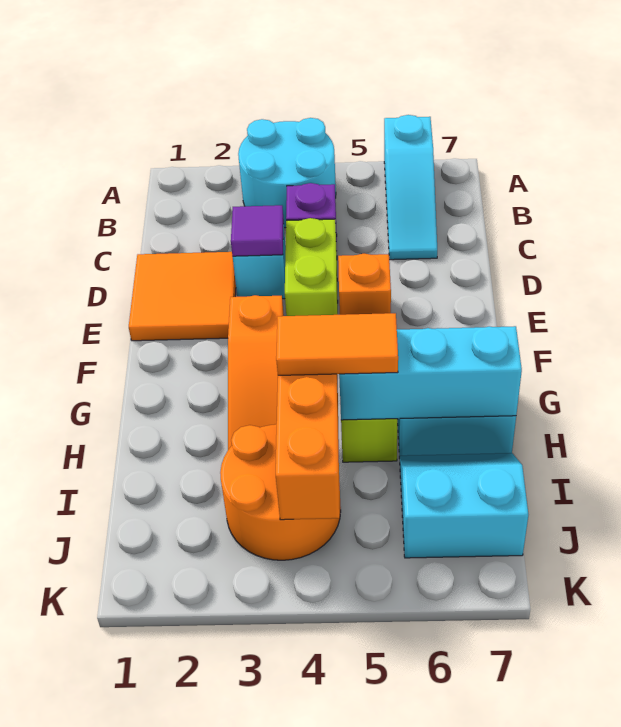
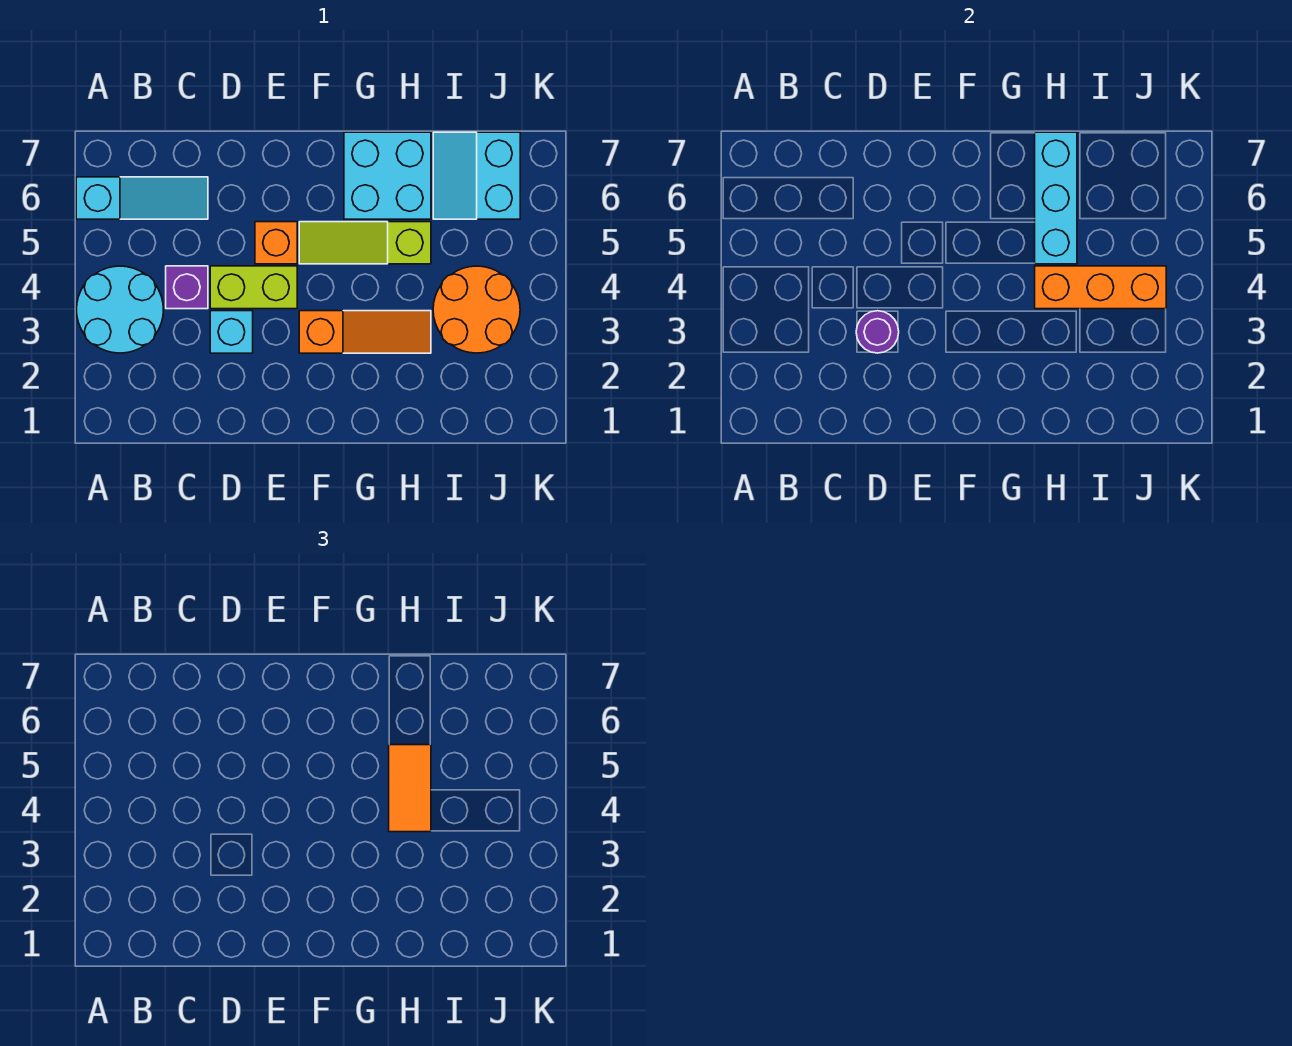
orange tile D1:E2 level 1 -> none
purple tile D3 level 2 -> purple round brick D3 level 2

